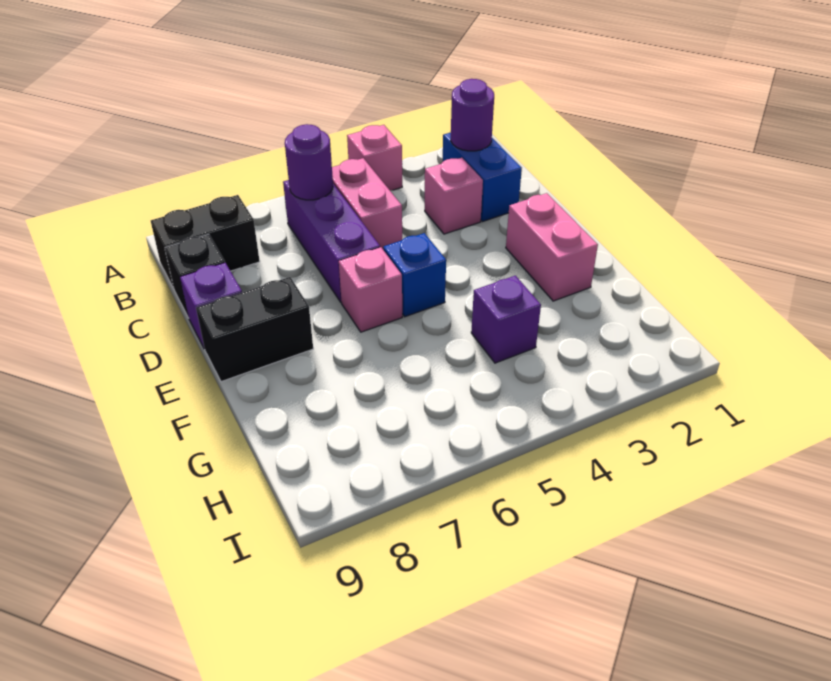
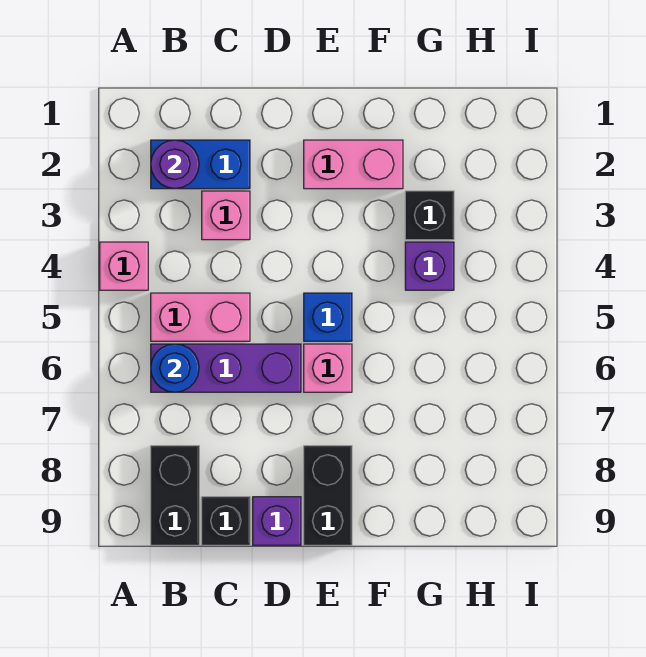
purple round brick B6 level 2 -> blue round brick B6 level 2
none -> black brick G3 level 1

